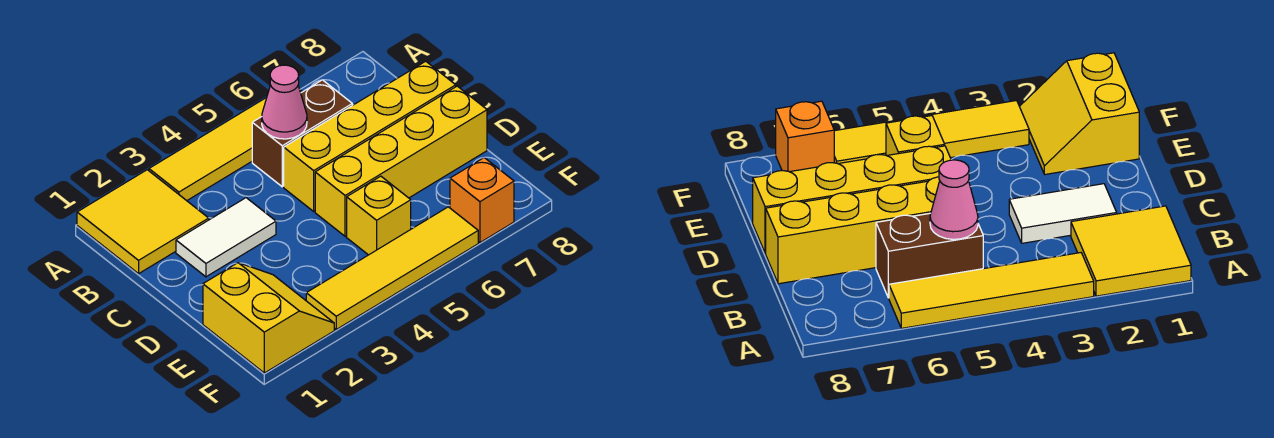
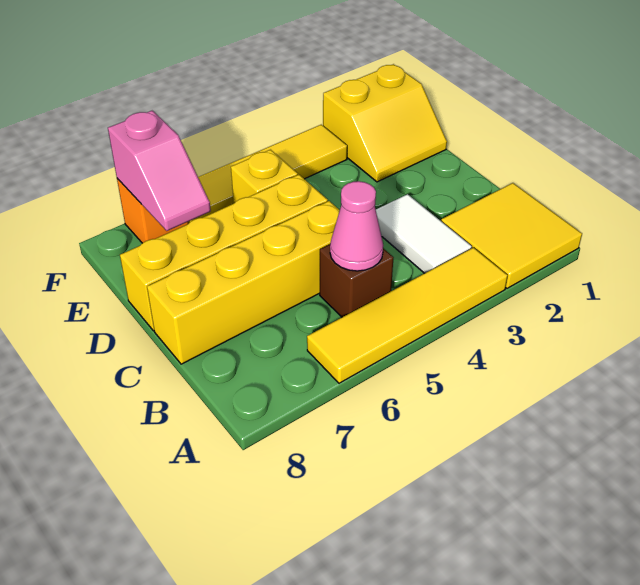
brown brick B5:B6 level 1 -> brown brick B5 level 1
white tile C2:C3 level 1 -> white tile B3:C3 level 1
yellow slope E1:F2 level 1 top 1 -> yellow slope E1:F2 level 1 top F
none -> pink slope E7:F7 level 2 top F

